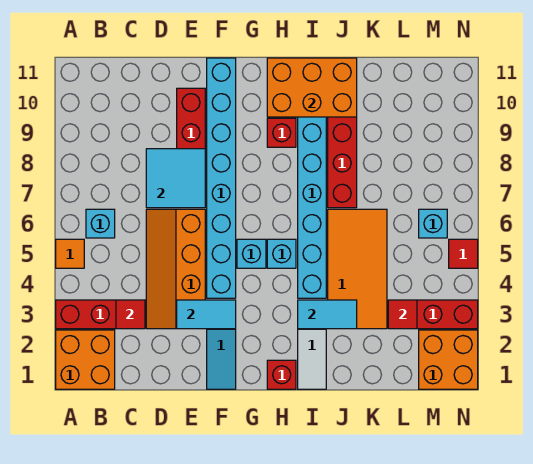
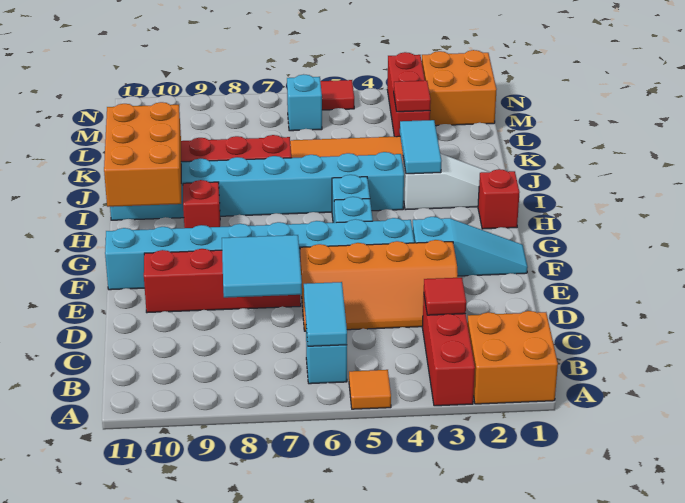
cyan tile E3:F3 level 2 -> cyan tile B6:C6 level 2

